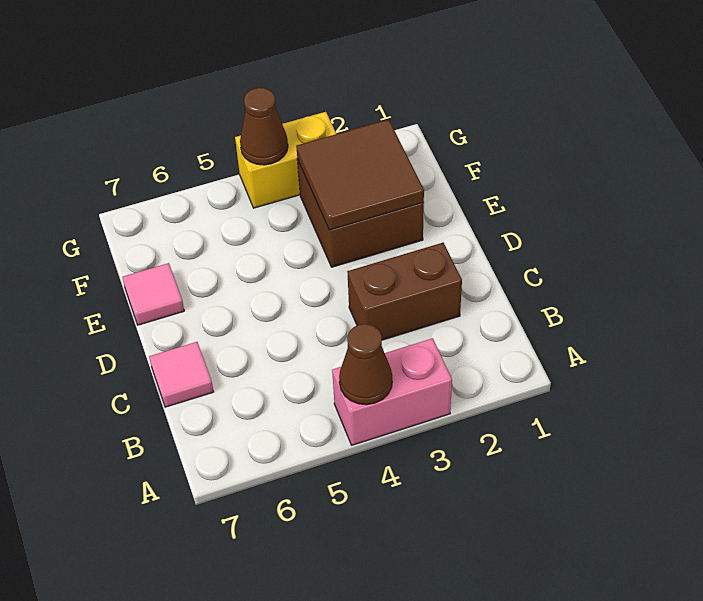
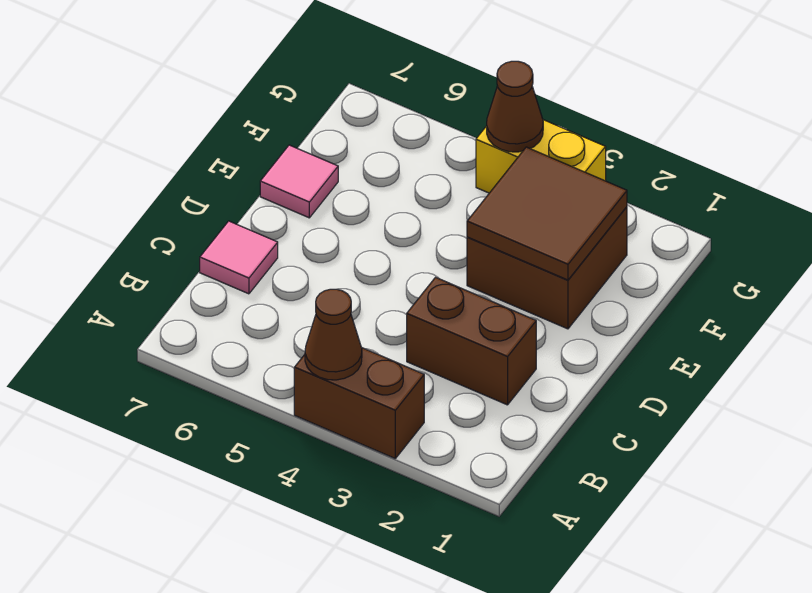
pink brick A3:A4 level 1 -> brown brick A3:A4 level 1

